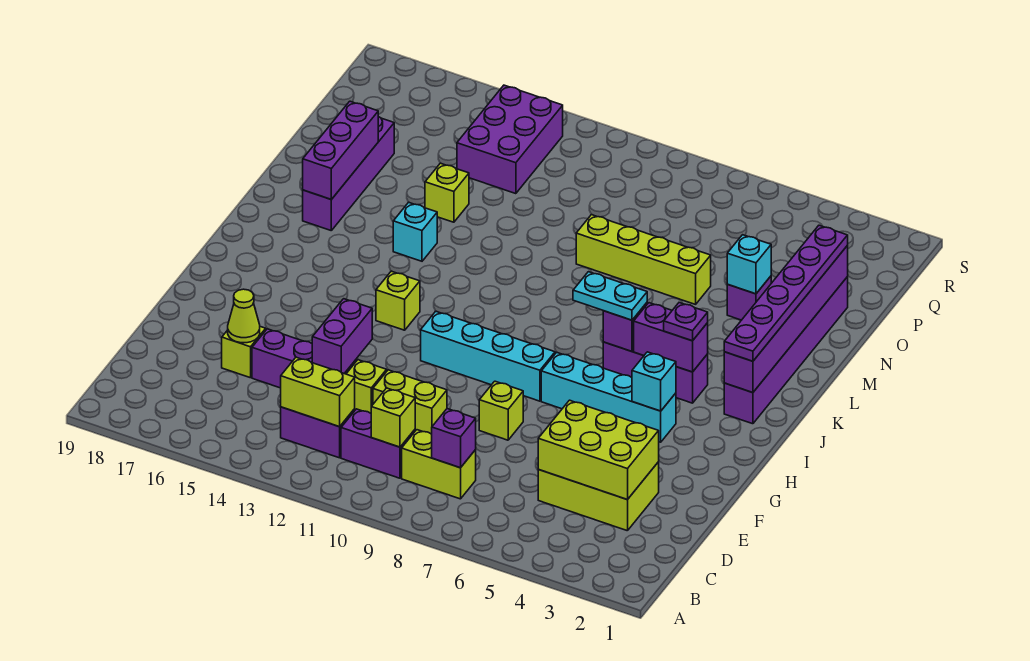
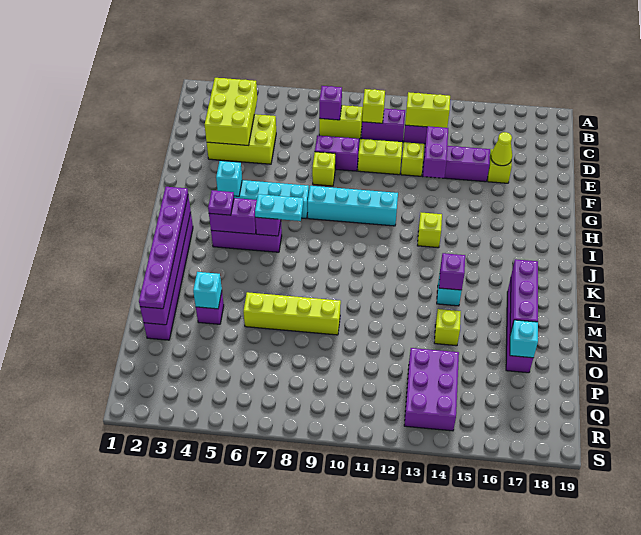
lime brick D3:E5 level 2 -> lime brick C3:E4 level 2
none -> purple brick E8:E9 level 1
none -> purple brick L14 level 2
none -> cyan brick O17 level 2

